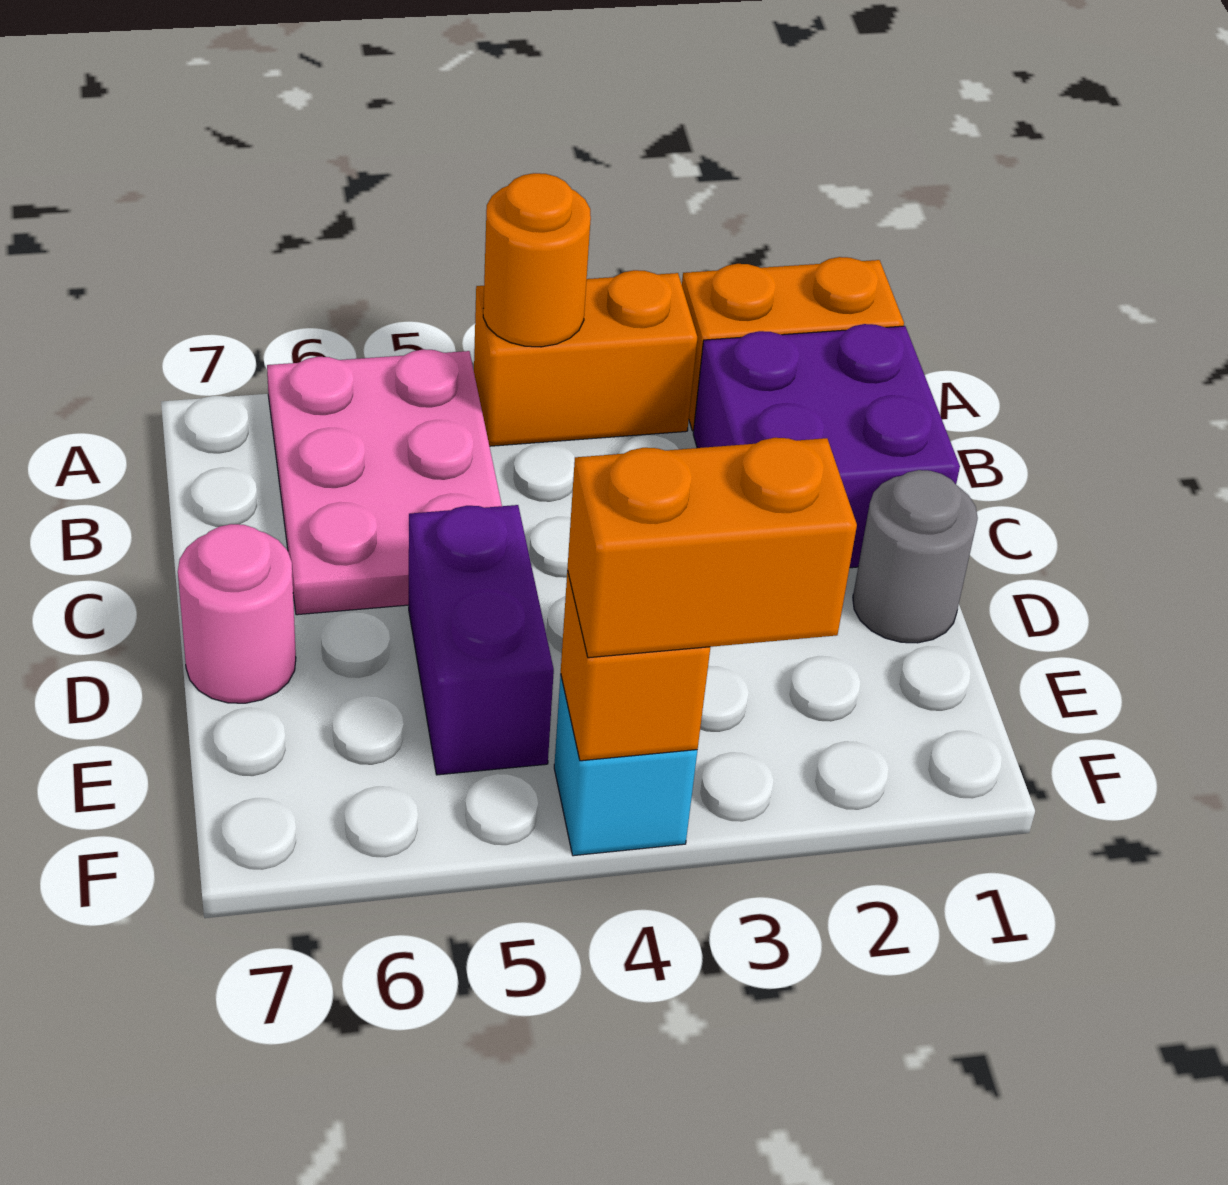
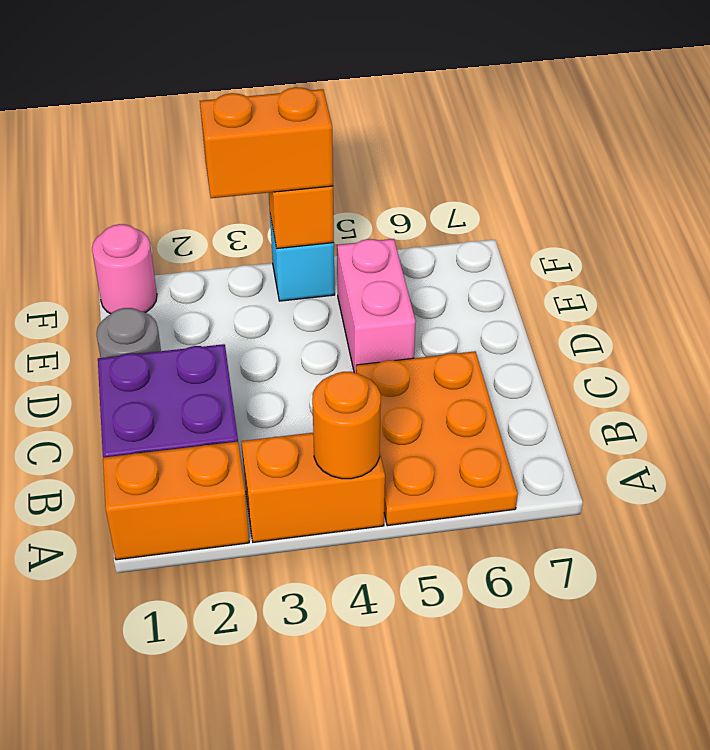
pink plate A5:C6 level 1 -> orange plate A5:C6 level 1
purple brick D5:E5 level 1 -> pink brick D5:E5 level 1
pink round brick D7 level 1 -> pink round brick F1 level 1

